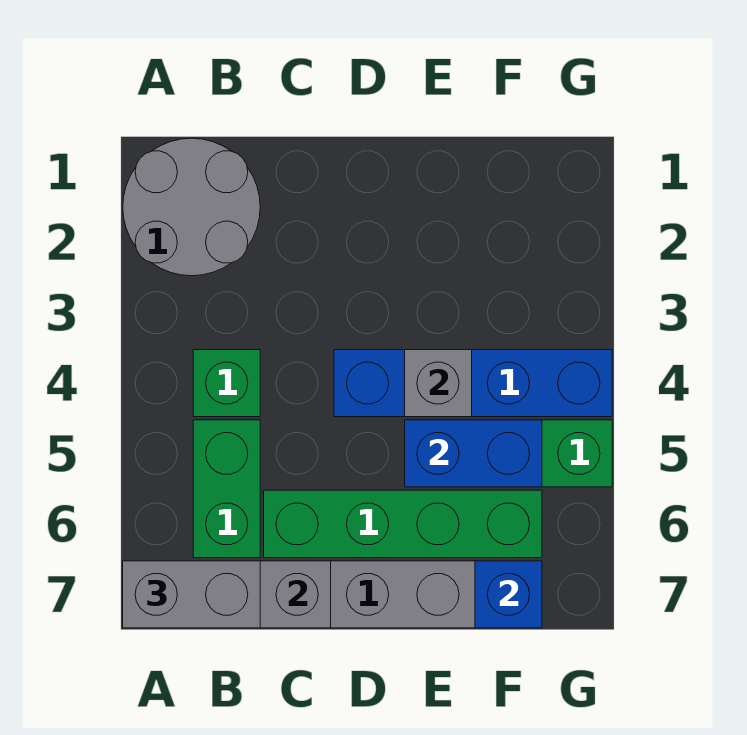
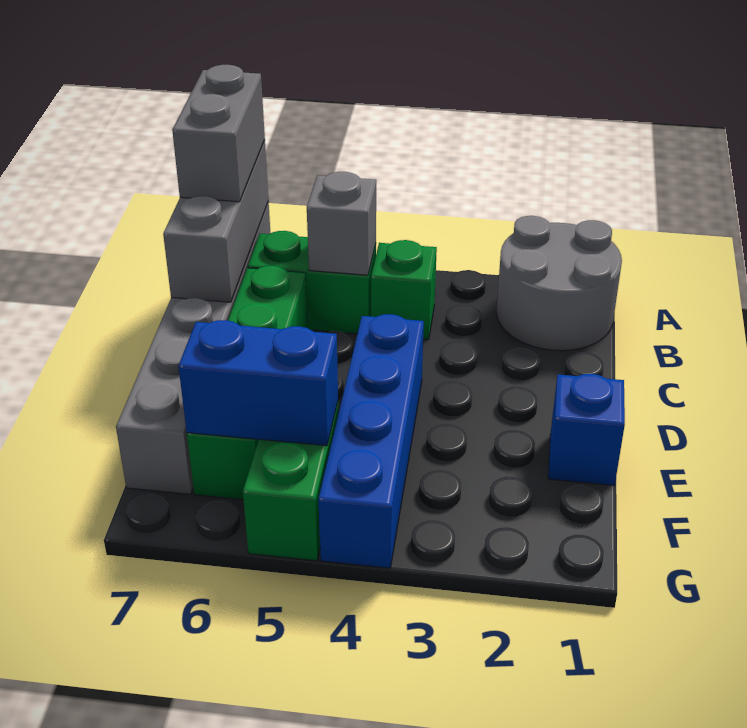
grey brick E4 level 2 -> grey brick B5 level 2
blue brick E5:F5 level 2 -> blue brick F5:F6 level 2
blue brick F7 level 2 -> blue brick E1 level 1

